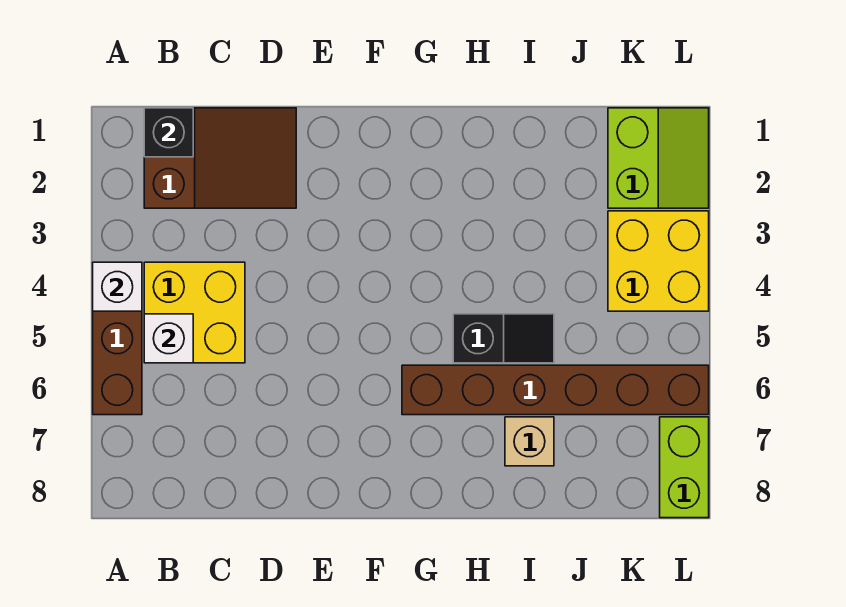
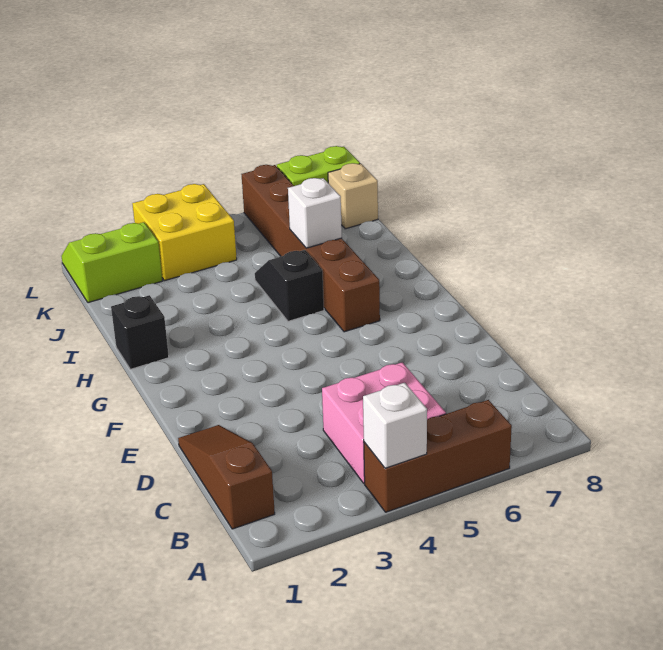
brown slope B1:D2 level 1 top B -> brown slope B1:D1 level 1 top B
black brick B1 level 2 -> black brick H1 level 1
yellow brick B4:C5 level 1 -> pink brick B4:C5 level 1
white brick B5 level 2 -> white brick I6 level 2
tan brick I7 level 1 -> tan brick K8 level 1

